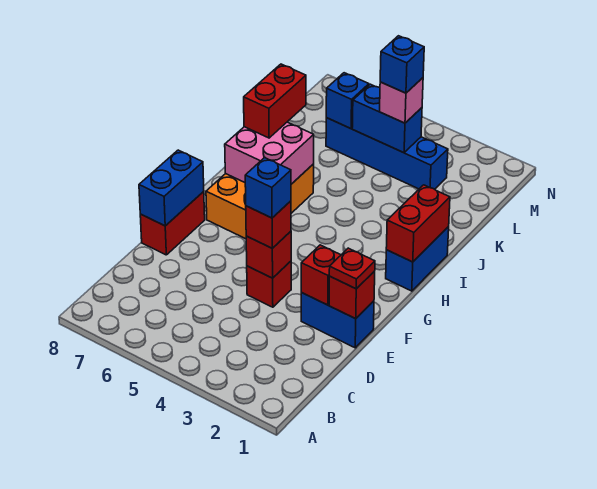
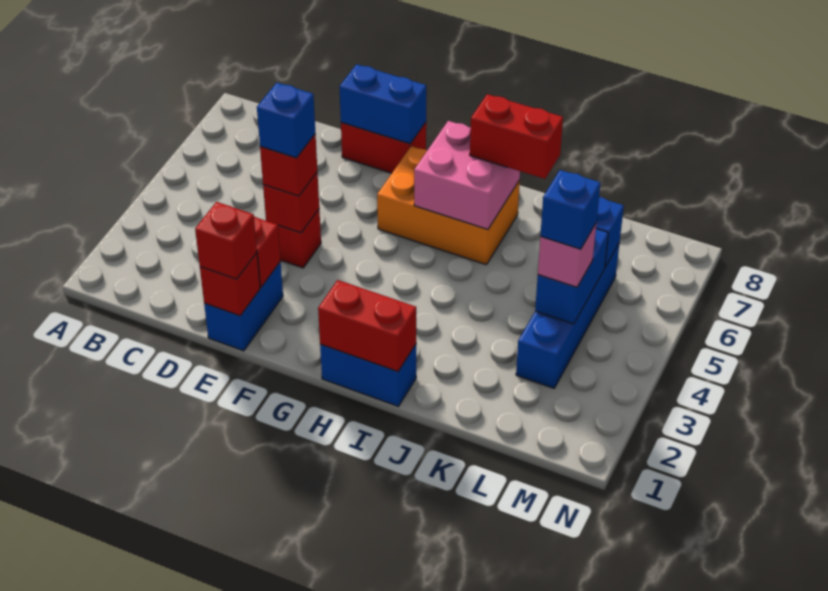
red plate E1 level 3 -> red brick E1 level 3

